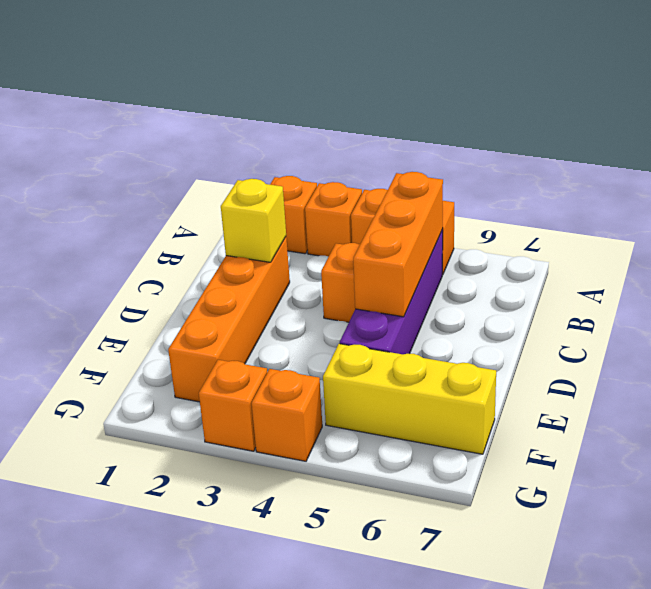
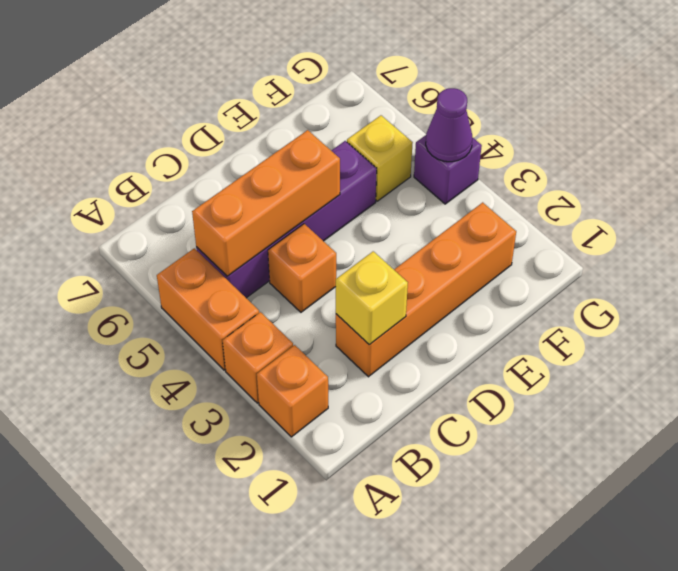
yellow brick F5:F7 level 1 -> yellow brick F5 level 1
orange brick G3 level 1 -> none
orange brick G4 level 1 -> purple brick G4 level 1
none -> purple cone G4 level 2

